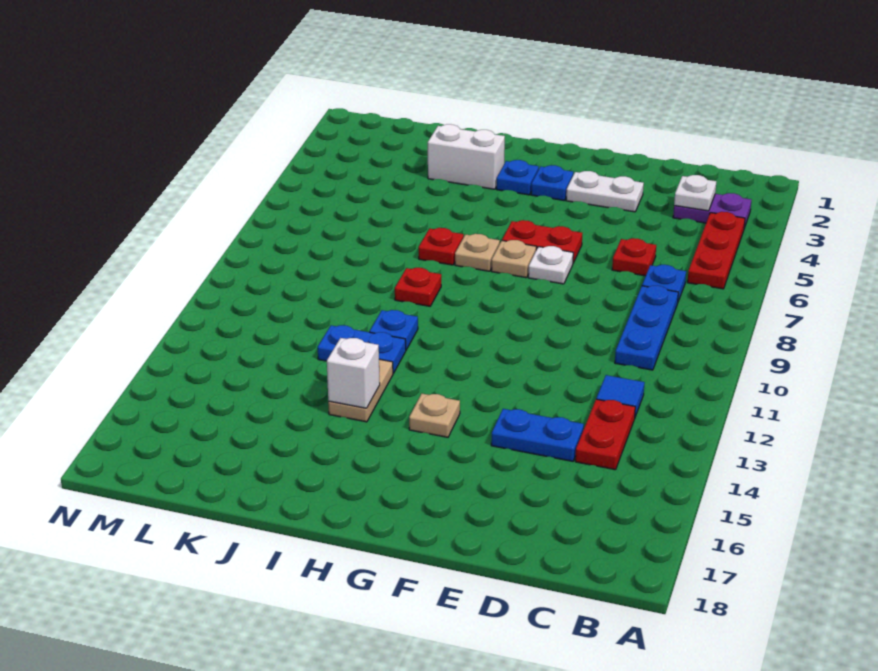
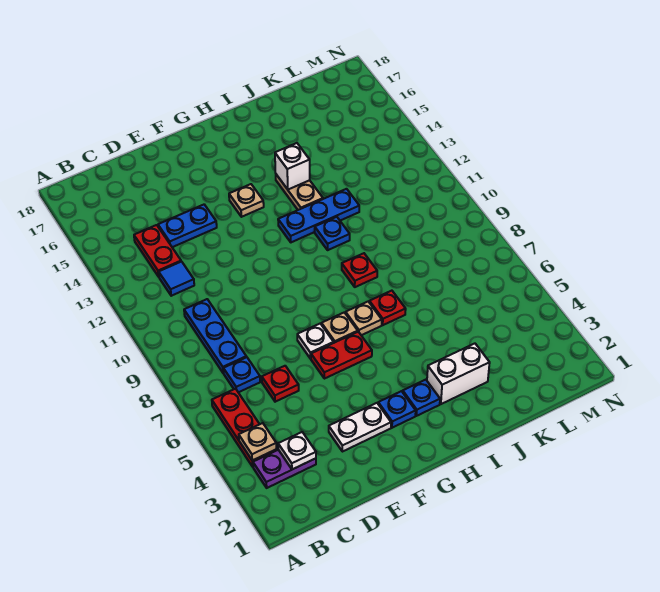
none -> tan plate B4 level 2
blue plate I12:J12 level 1 -> blue plate H12:J12 level 1

